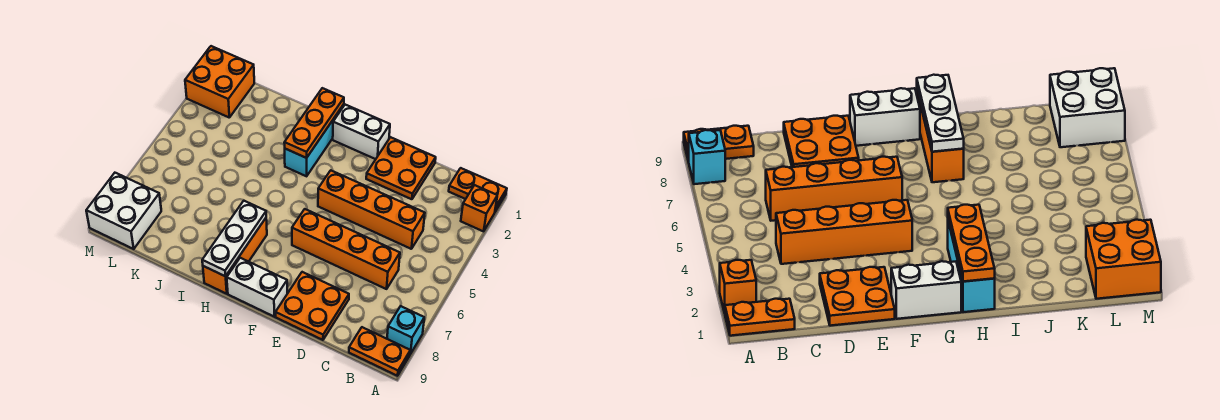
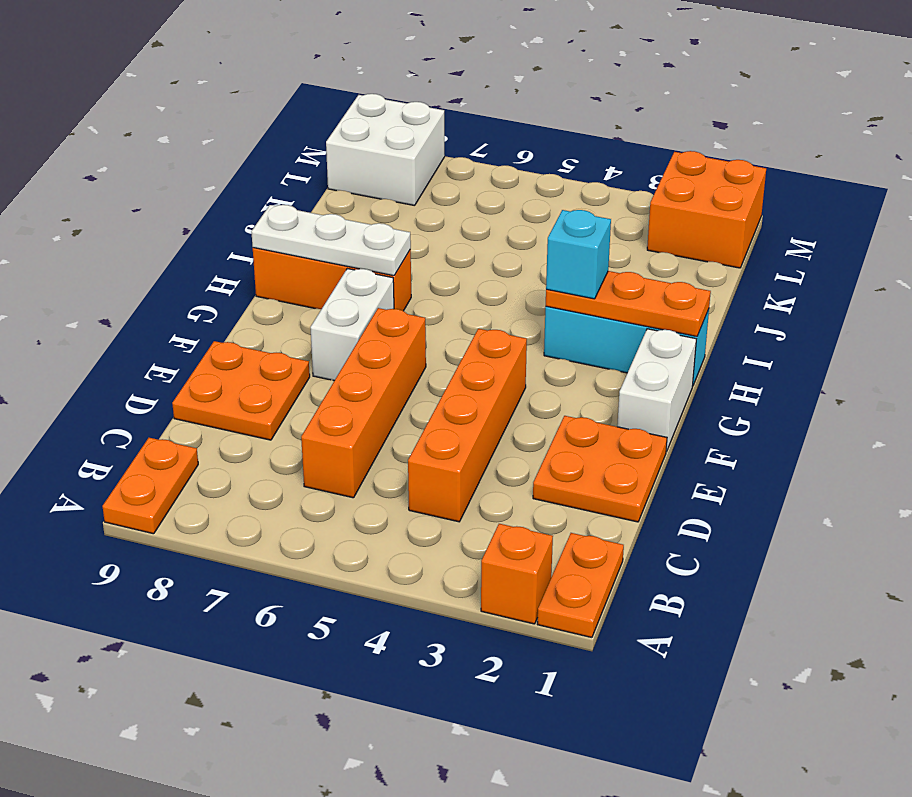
cyan brick A8 level 1 -> cyan brick H3 level 3
white brick F9:G9 level 1 -> white brick F7:G7 level 1

